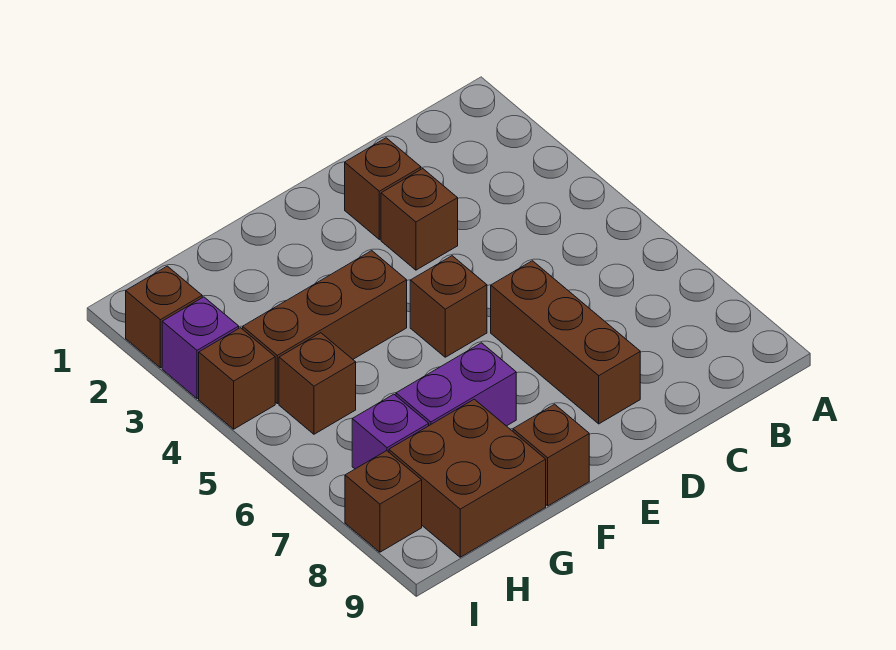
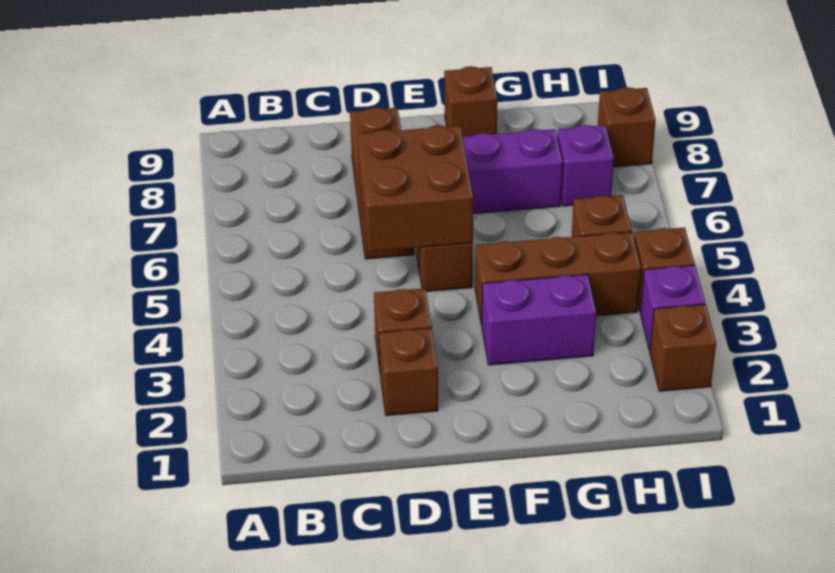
none -> purple brick F3:G3 level 1
brown brick G8:H9 level 1 -> brown brick D5:E6 level 2

